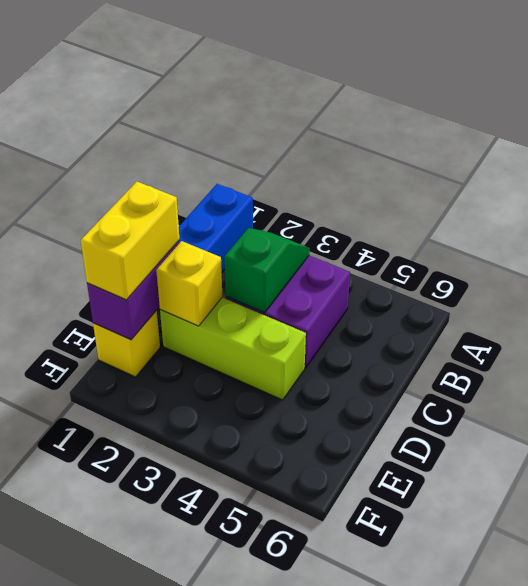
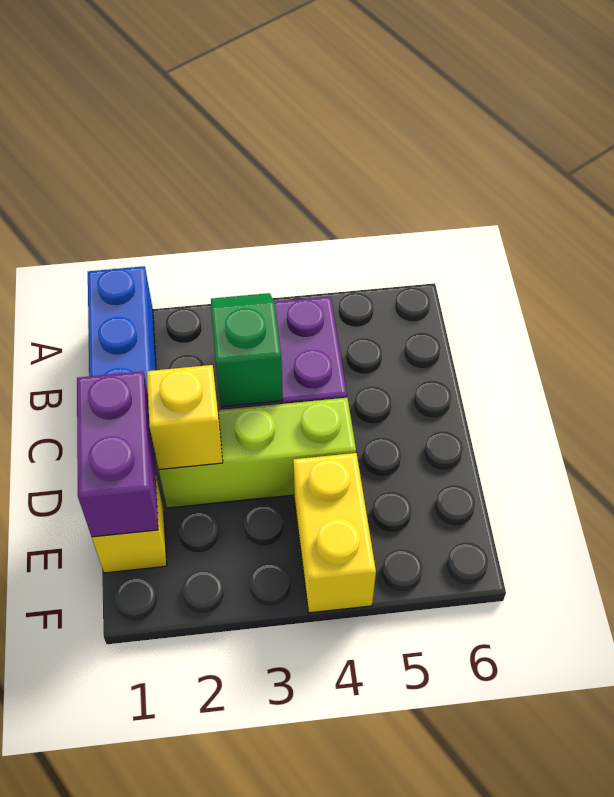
yellow brick D1:E1 level 3 -> yellow brick E4:F4 level 1

